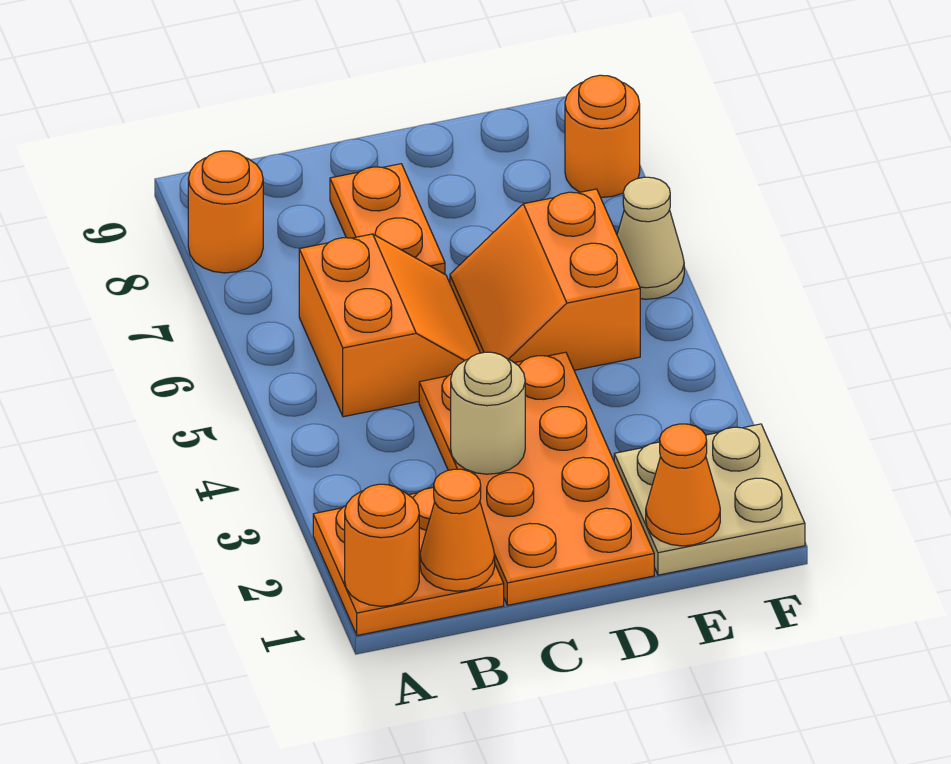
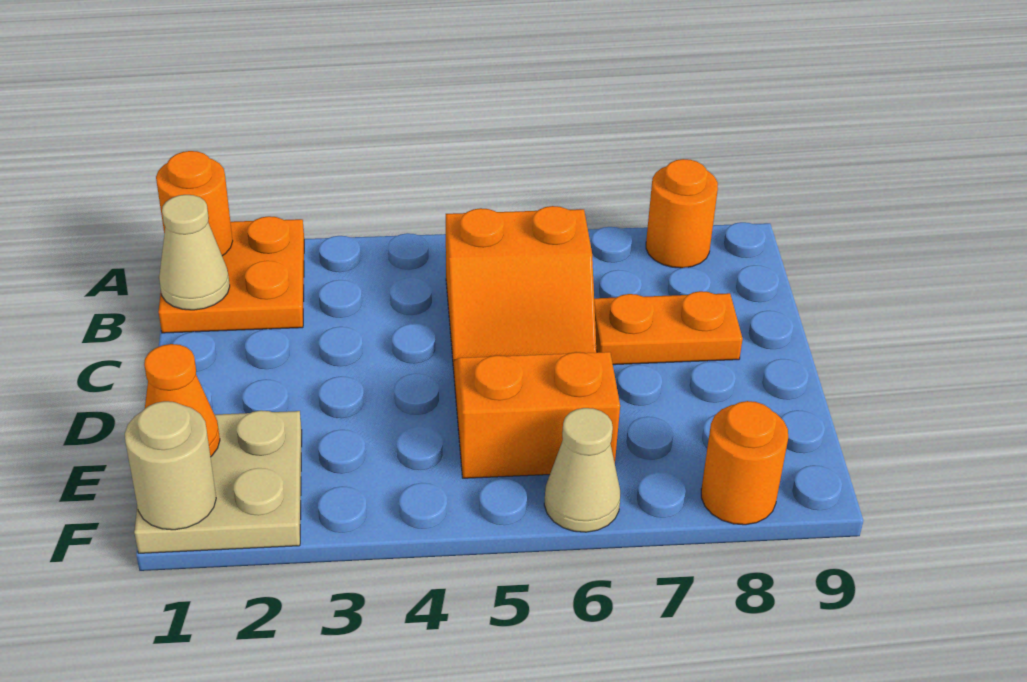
orange cone B1 level 2 -> tan cone B1 level 2
orange plate C1:D4 level 1 -> none
tan round brick C3 level 2 -> tan round brick F1 level 2

